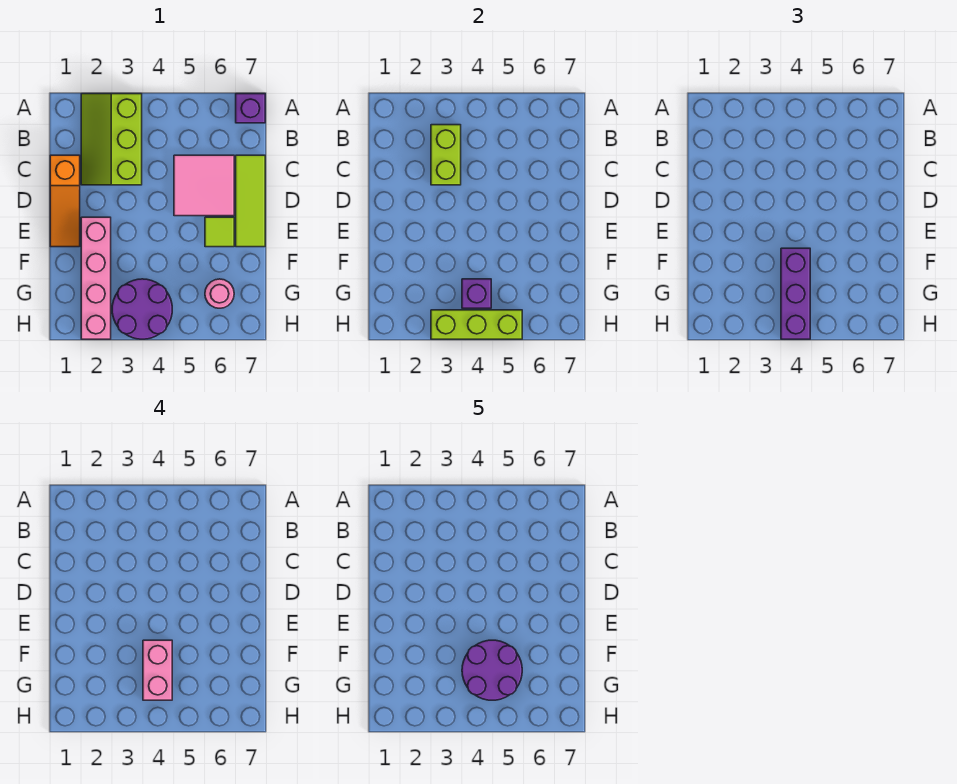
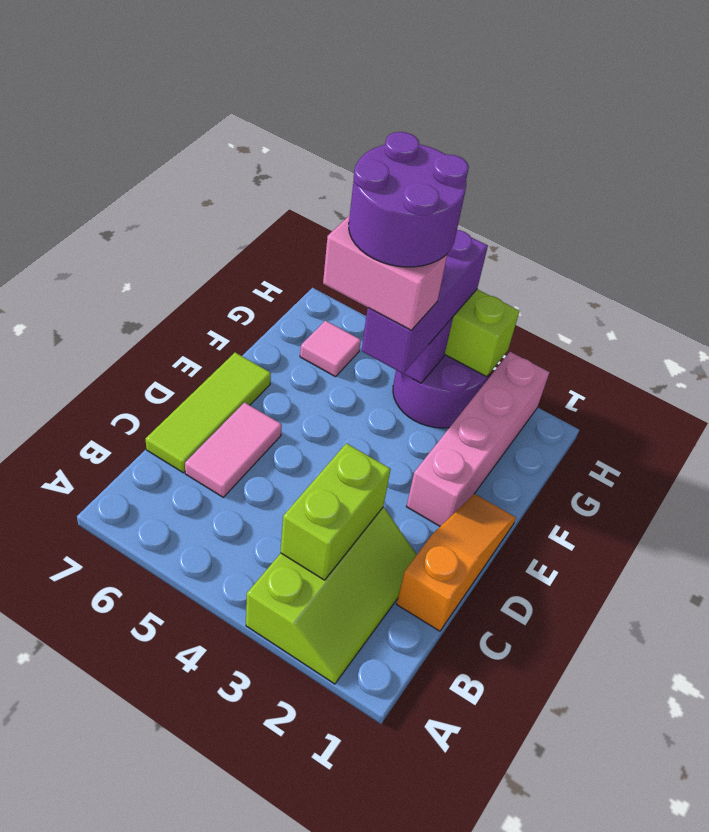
purple brick A7 level 1 -> none
pink tile C5:D6 level 1 -> pink tile C6:D6 level 1
lime tile E6 level 1 -> none
pink brick F4:G4 level 4 -> pink brick F4:F5 level 4
pink round brick G6 level 1 -> pink tile G6 level 1

